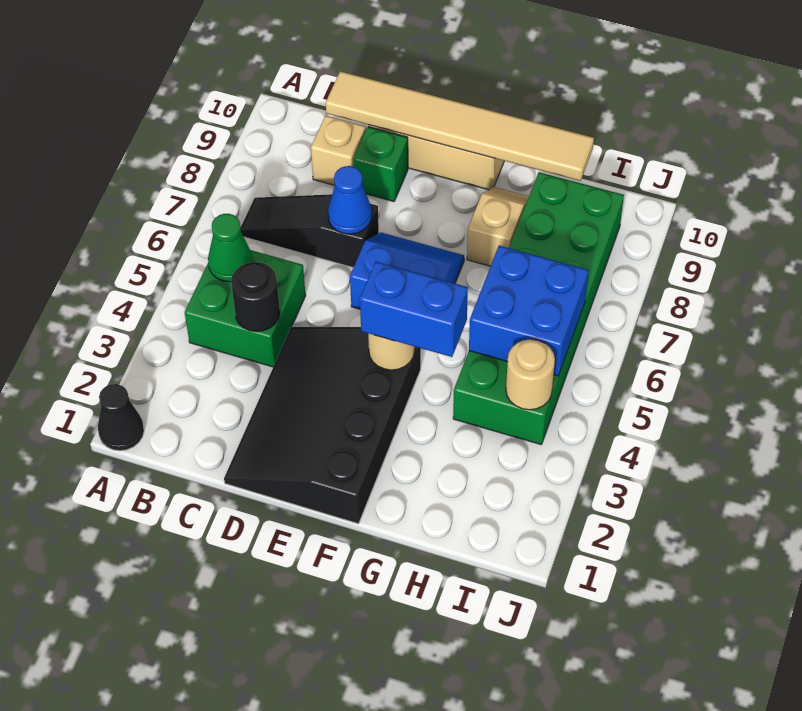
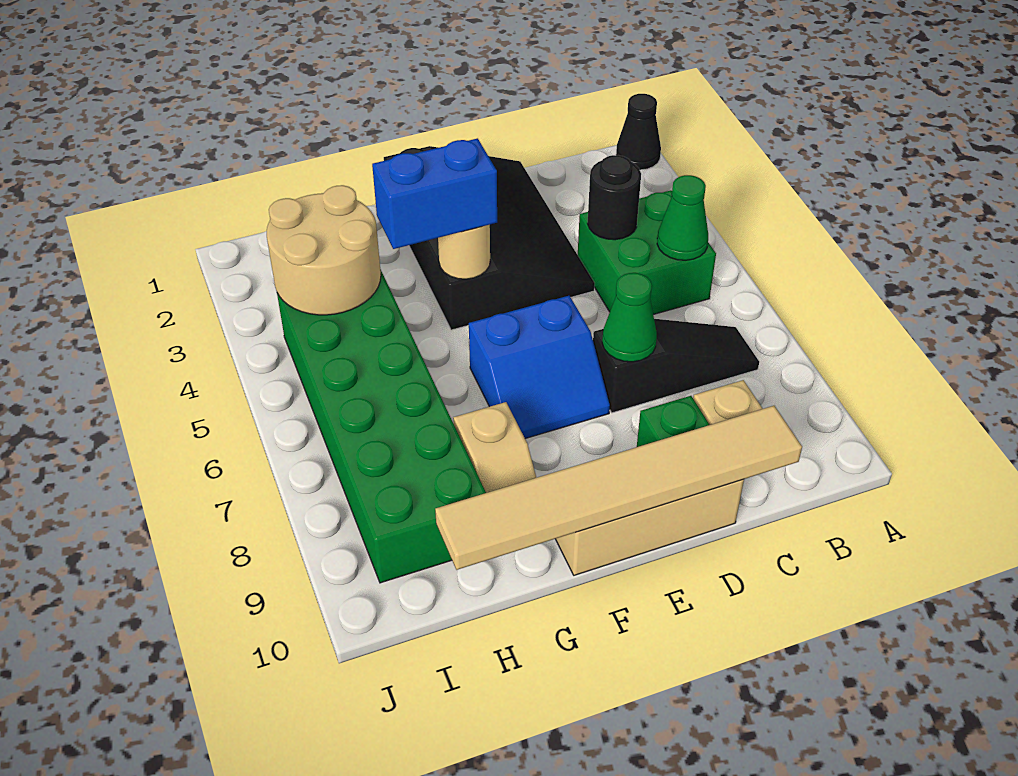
blue cone D7 level 2 -> green cone D7 level 2
blue brick H5:I6 level 2 -> none
tan round brick I4 level 2 -> tan round brick H3:I4 level 2

